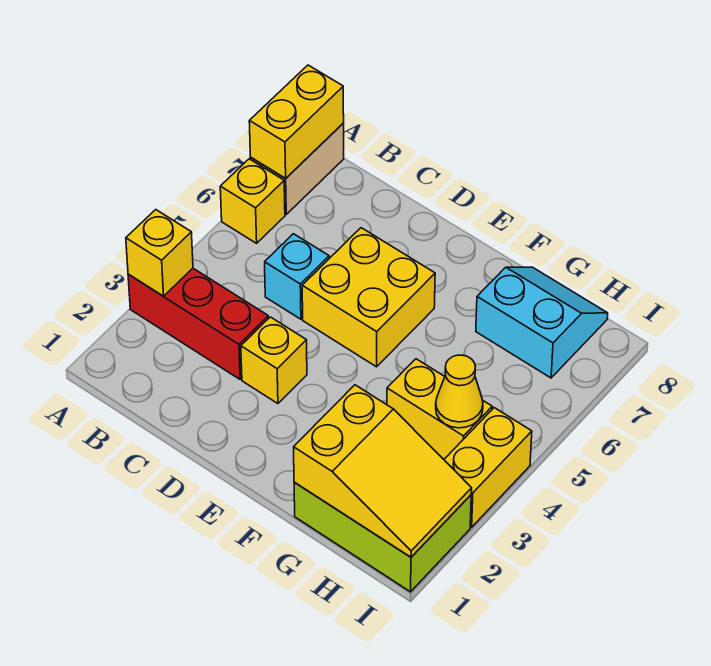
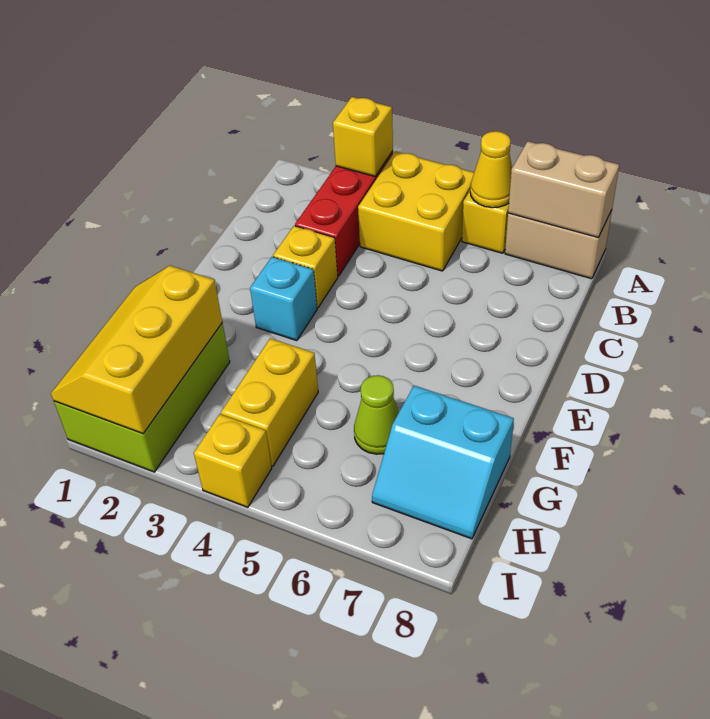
yellow brick A7:A8 level 2 -> tan brick A7:A8 level 2
cyan brick C5 level 1 -> cyan brick E3 level 1
yellow brick D5:E6 level 1 -> yellow brick A4:B5 level 1
yellow slope G1:I2 level 2 top G -> yellow slope G1:I2 level 2 top 2
none -> lime cone G6 level 1
cyan slope G7:H8 level 1 top 7 -> cyan slope G7:H8 level 1 top G
yellow cone H4 level 2 -> yellow cone A6 level 2
yellow brick I3:I4 level 1 -> yellow brick I4 level 1

